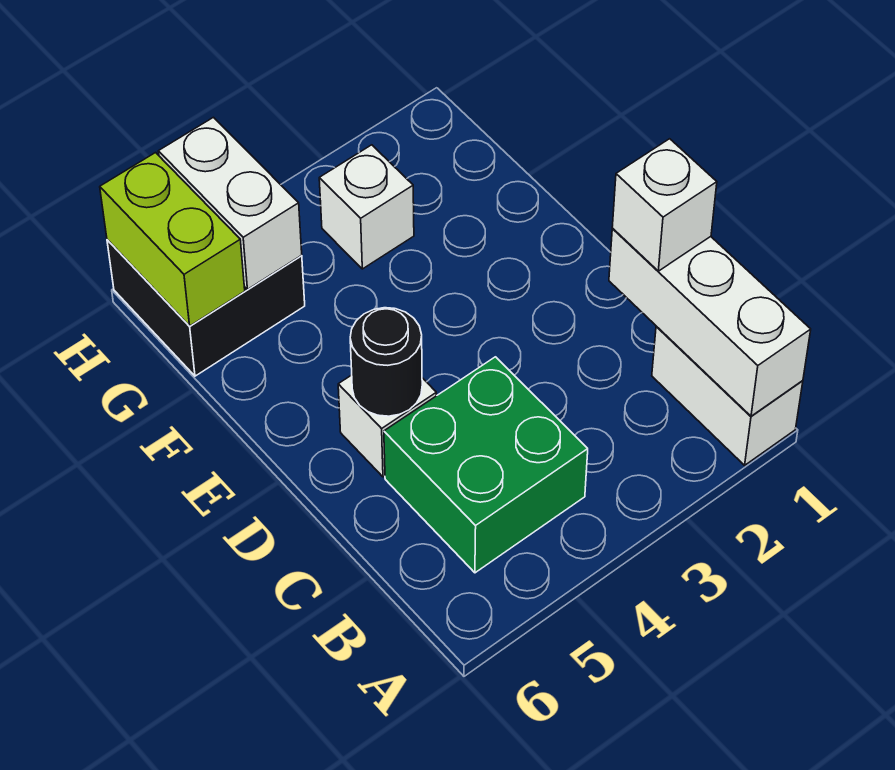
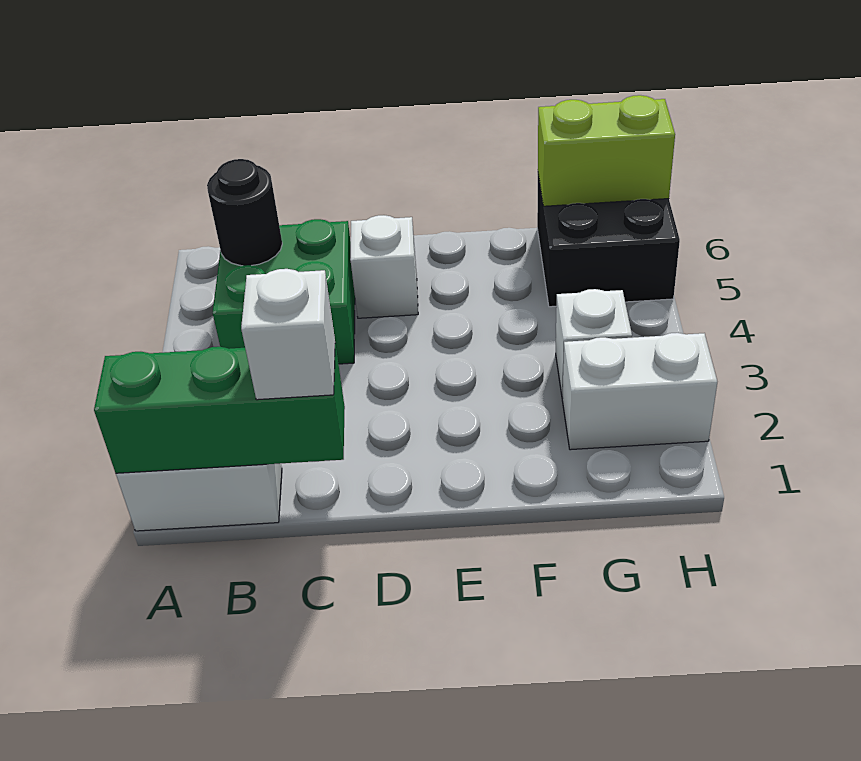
white brick A1:C1 level 2 -> green brick A1:C1 level 2
black round brick D5 level 2 -> black round brick B5 level 2
white brick G5:H5 level 2 -> white brick G2:H2 level 1

